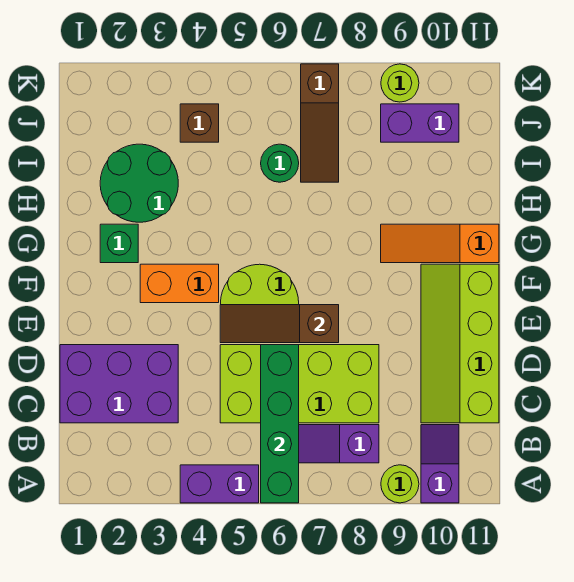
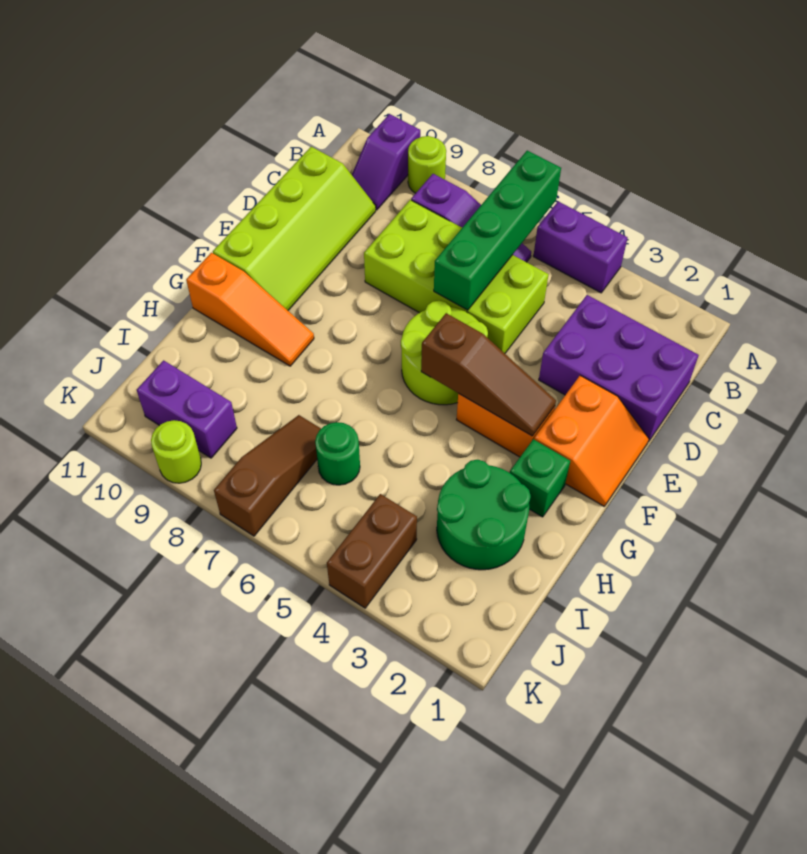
none -> orange slope E1:F2 level 1 top 2
brown slope E5:E7 level 2 top 7 -> brown slope F3:F5 level 2 top 5
brown brick J4 level 1 -> brown brick J4:K4 level 1

